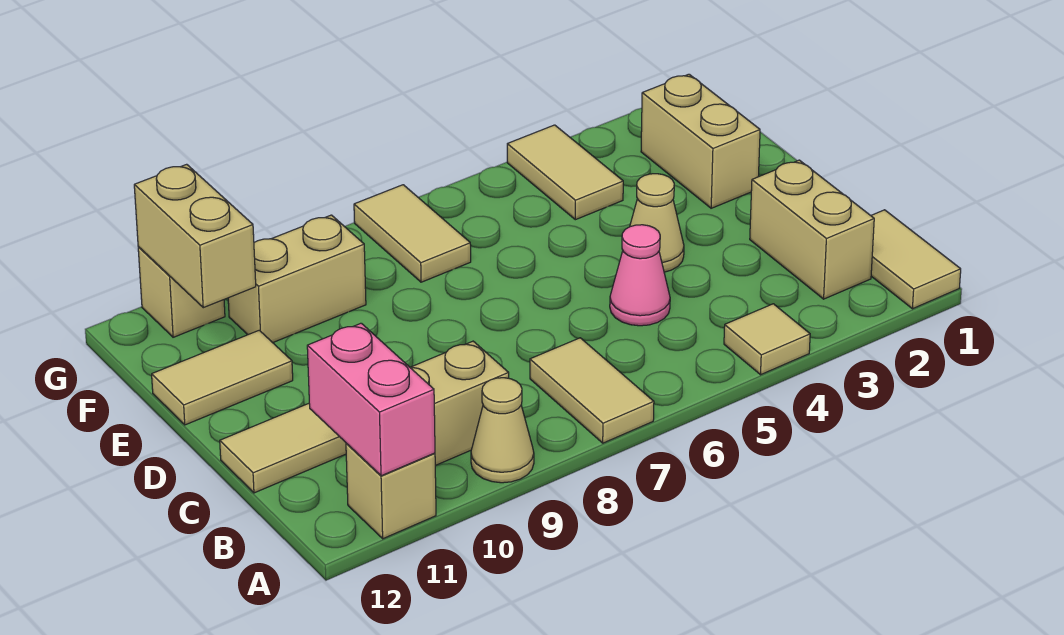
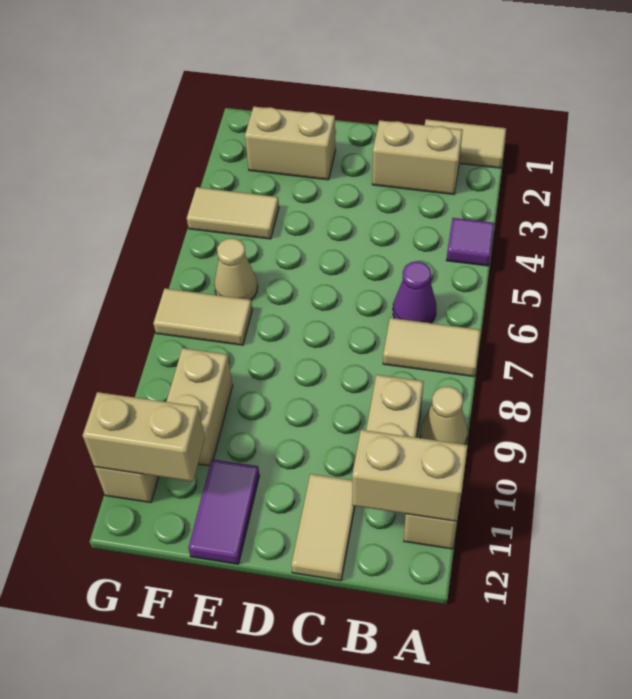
tan tile A4 level 1 -> purple tile A4 level 1
pink brick A11:B11 level 2 -> tan brick A11:B11 level 2
none -> purple cone B6 level 1
pink cone C5 level 1 -> none
tan cone D4 level 1 -> tan cone F6 level 1
tan tile E11:E12 level 1 -> purple tile E11:E12 level 1

